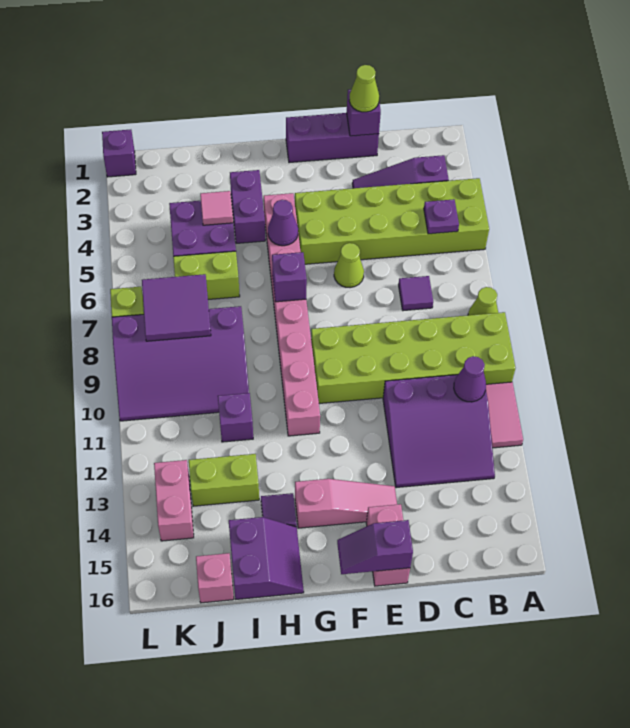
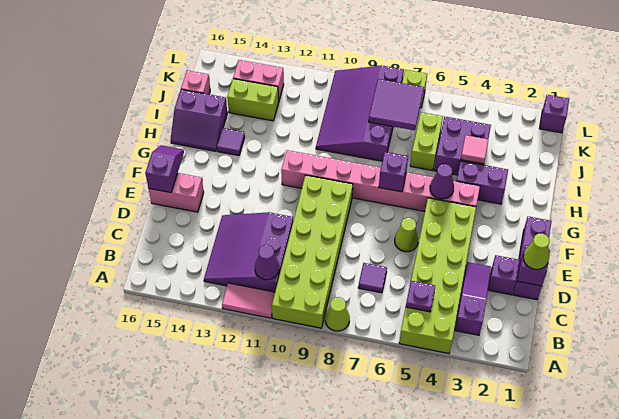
pink slope E14:G14 level 1 top G -> none
purple brick I11 level 1 -> purple brick D2 level 1
lime brick I13:J13 level 1 -> lime brick J13:J14 level 1

